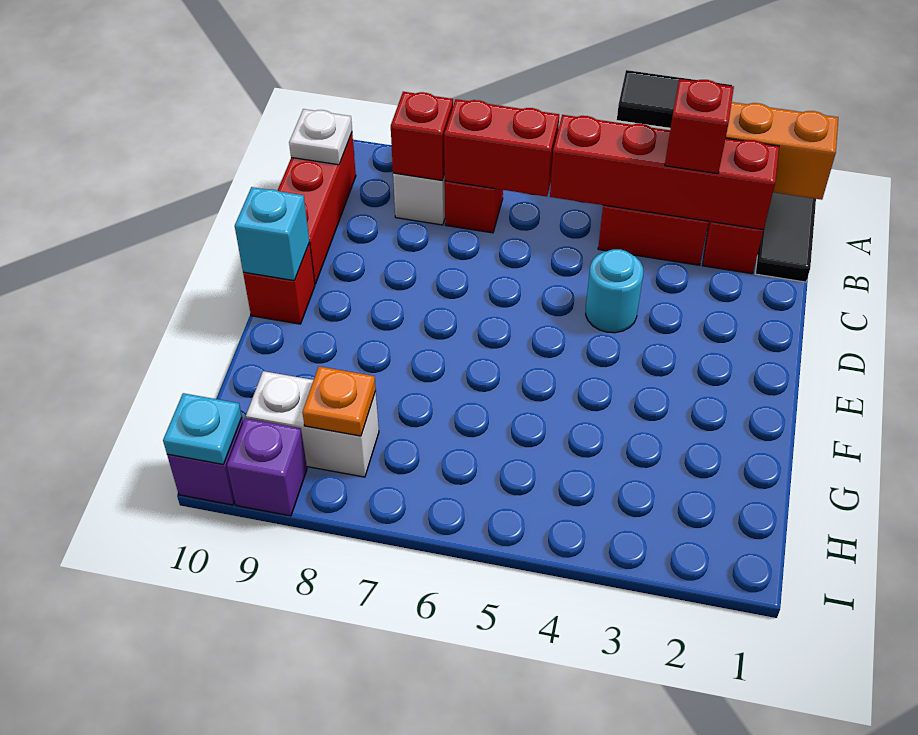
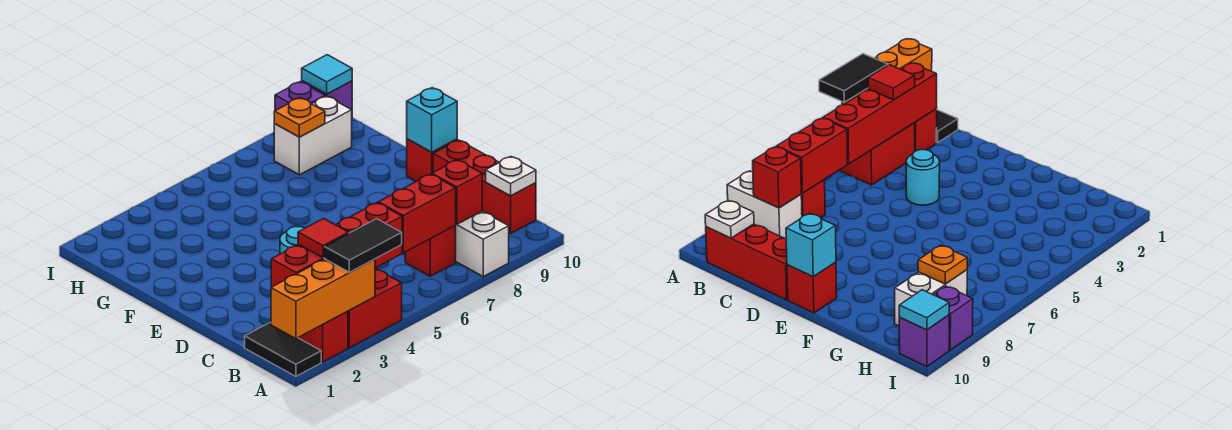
red brick B3 level 3 -> red tile B3 level 3
cyan plate I10 level 2 -> cyan tile I10 level 2

